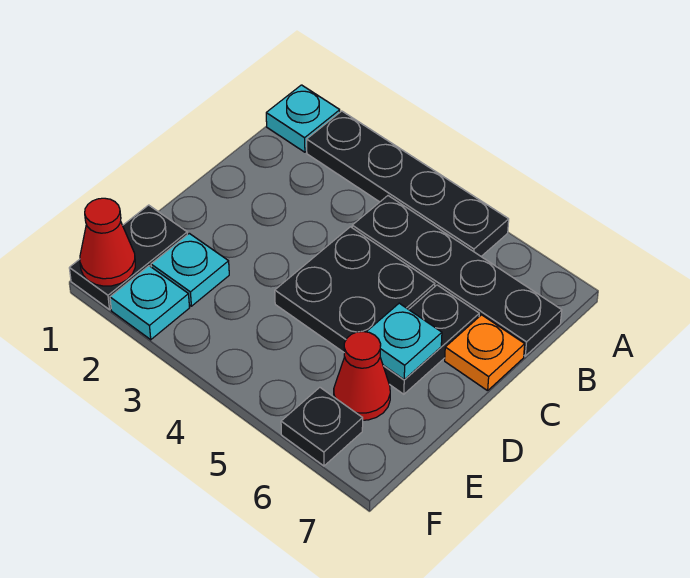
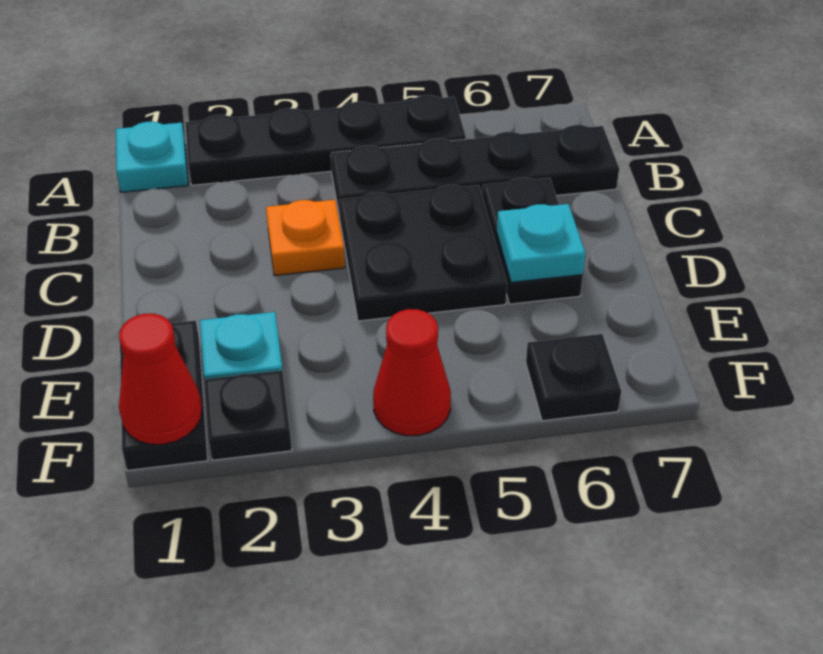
orange plate C7 level 1 -> orange plate C3 level 1
red cone E6 level 1 -> red cone F4 level 1
cyan plate F2 level 1 -> black plate F2 level 1

